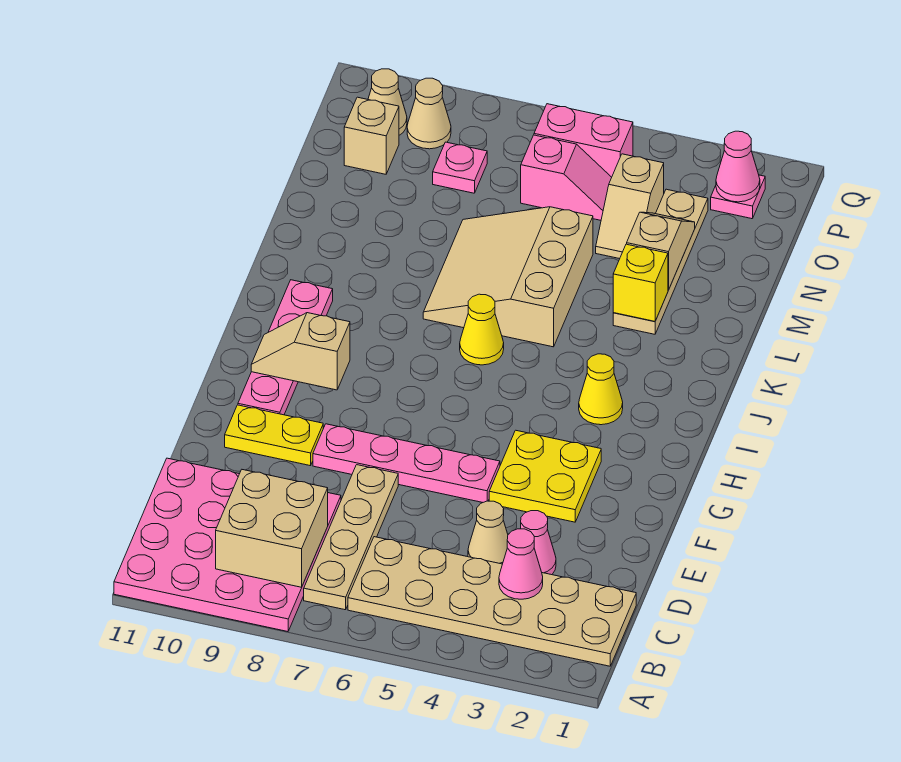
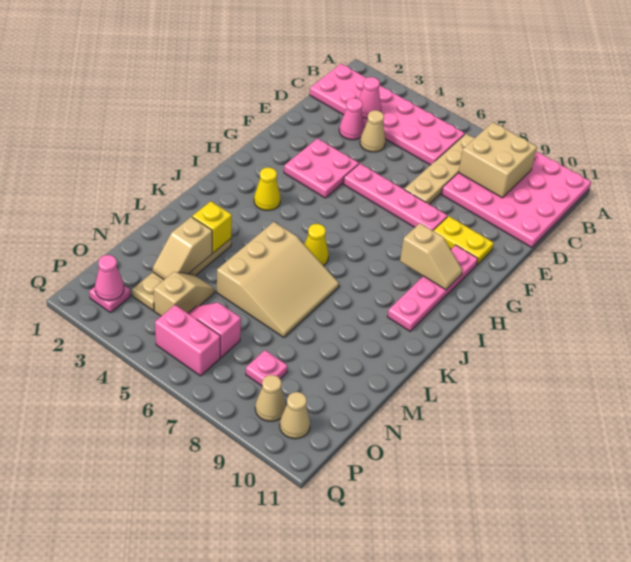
tan plate B1:C6 level 1 -> pink plate B1:C6 level 1
yellow plate F3:G4 level 1 -> pink plate F3:G4 level 1
tan brick O10 level 1 -> none

